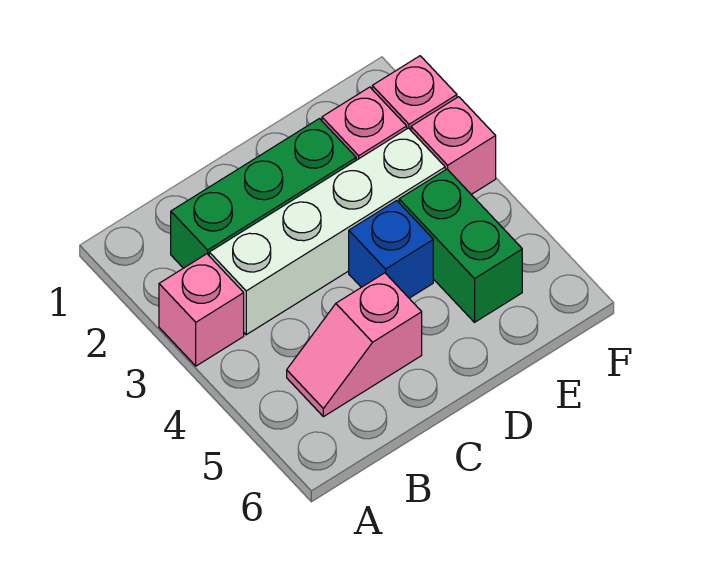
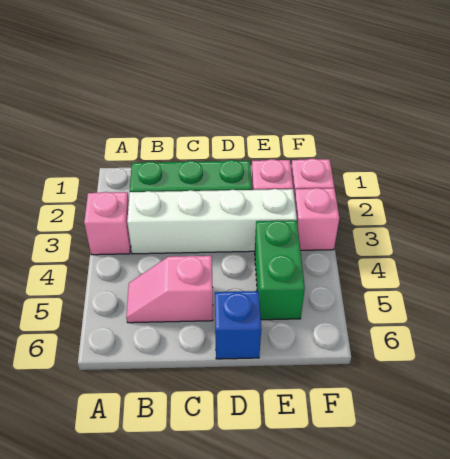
blue brick D4 level 1 -> blue brick D6 level 1

